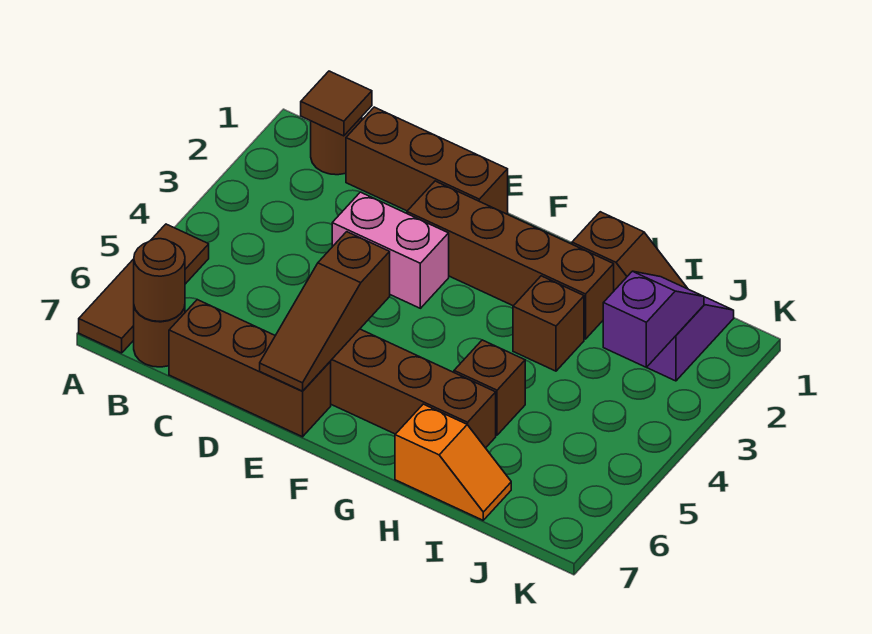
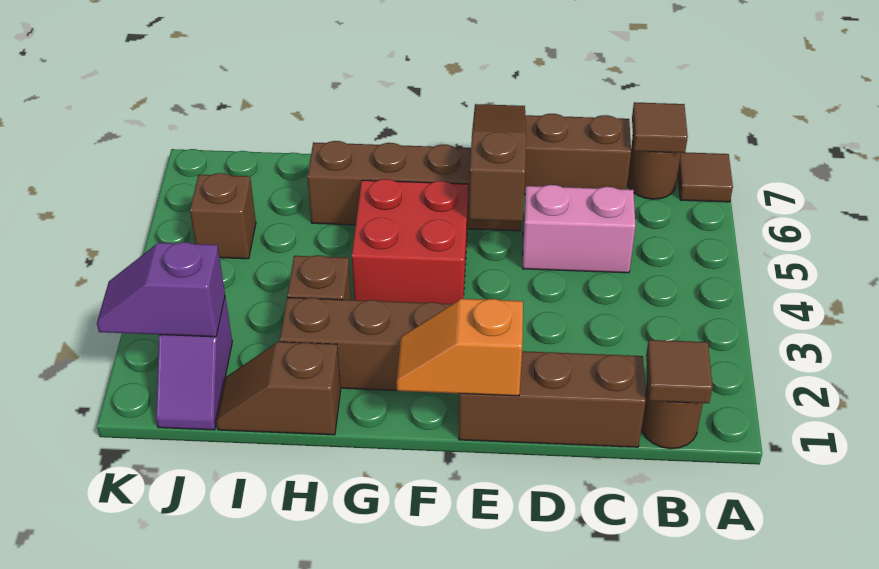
brown tile A5:A7 level 1 -> brown tile A7 level 1
brown round brick B7 level 2 -> brown tile B7 level 2
pink brick D3:E3 level 1 -> pink brick C5:D5 level 1
none -> red brick F4:G5 level 1
brown brick H5 level 1 -> brown brick J5 level 1
orange slope H7:I7 level 1 top H -> orange slope E1:F1 level 2 top E
purple slope J2:J3 level 2 top 3 -> purple slope J2:K2 level 2 top J

